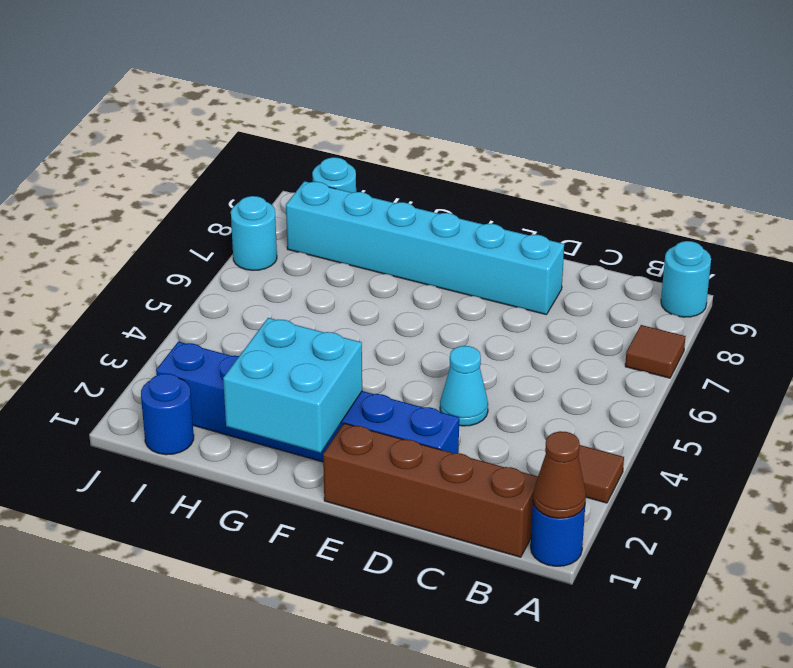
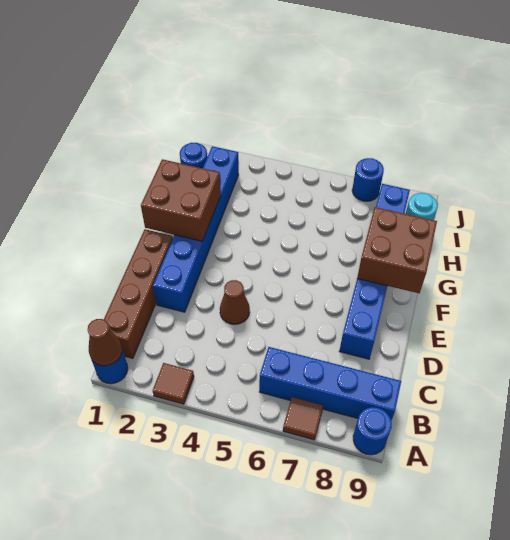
cyan round brick A9 level 1 -> blue round brick A9 level 1
none -> blue brick B6:B9 level 1
cyan cone D4 level 1 -> brown cone D4 level 1
cyan brick D8:I8 level 1 -> blue brick D8:I8 level 1
cyan brick F1:G2 level 2 -> brown brick F1:G2 level 2
none -> brown brick F8:G9 level 2
cyan round brick J7 level 1 -> blue round brick J7 level 1

